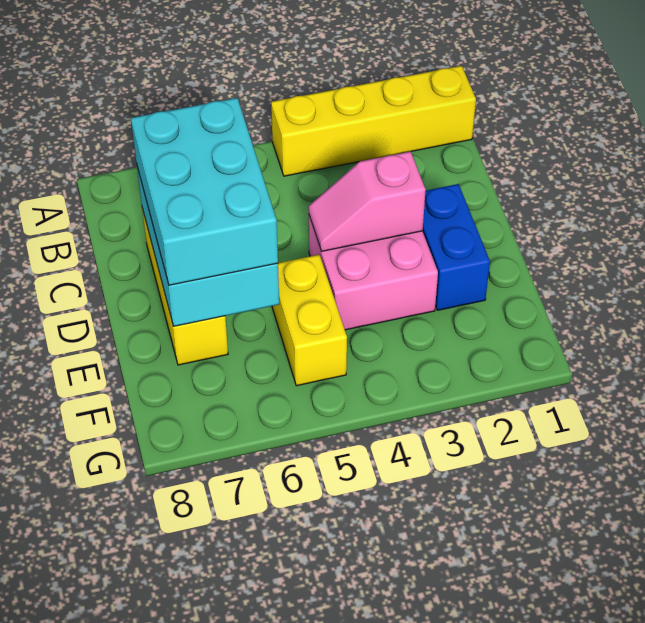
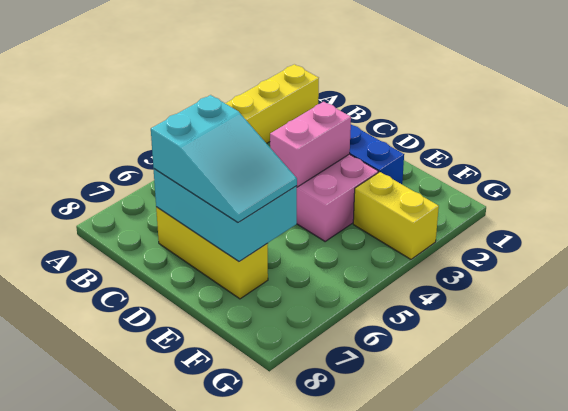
cyan brick C6:E7 level 3 -> cyan slope C6:E7 level 3 top C
pink slope D3:D4 level 2 top 3 -> pink brick D3:D4 level 2
yellow brick E5:F5 level 1 -> yellow brick F3:G3 level 1

